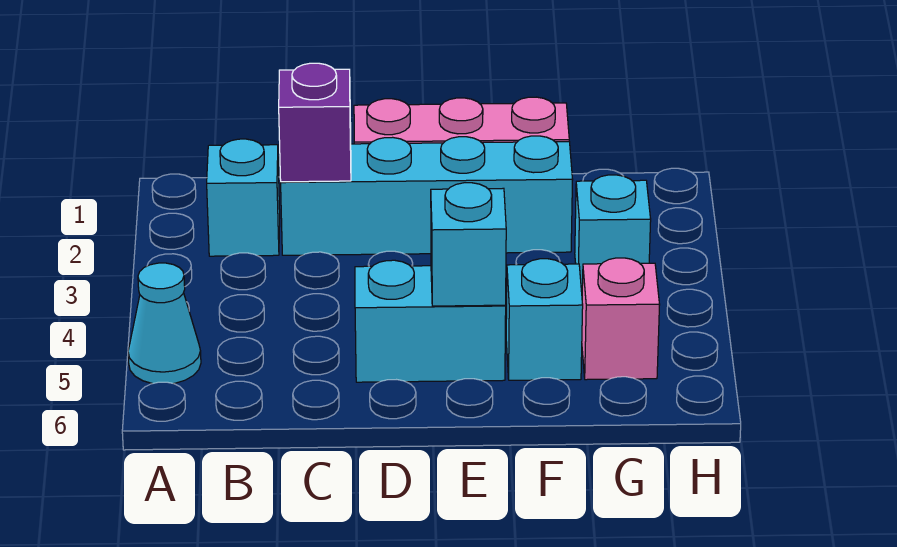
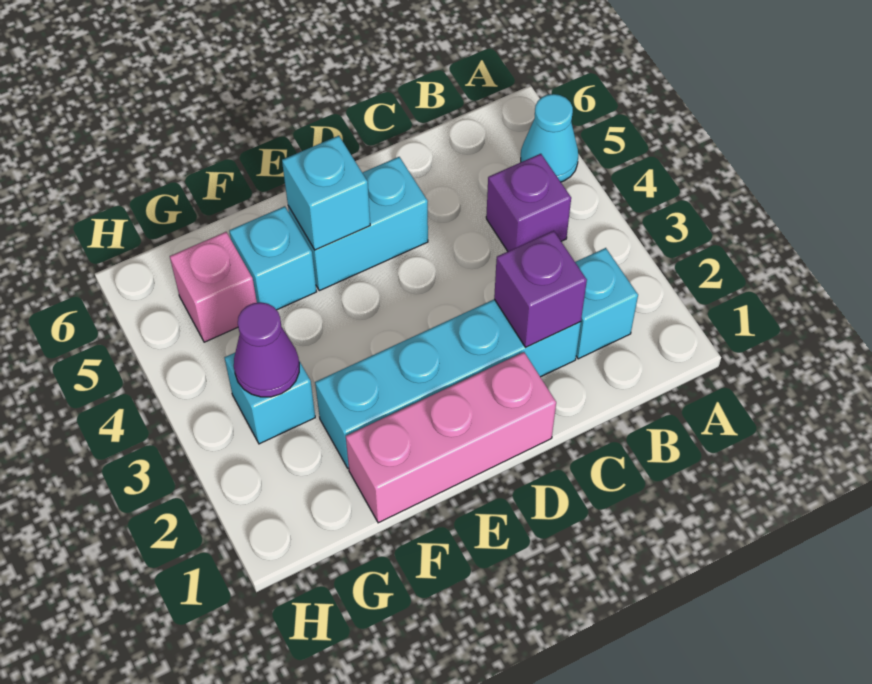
none -> purple brick B4 level 1
none -> purple cone G3 level 2

